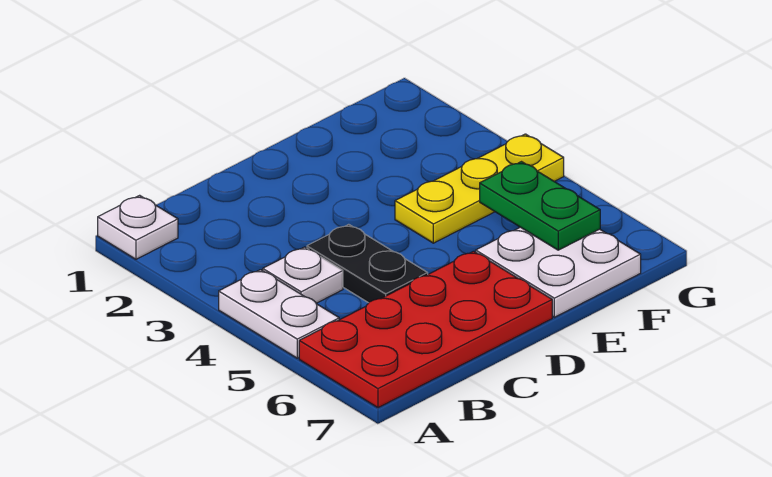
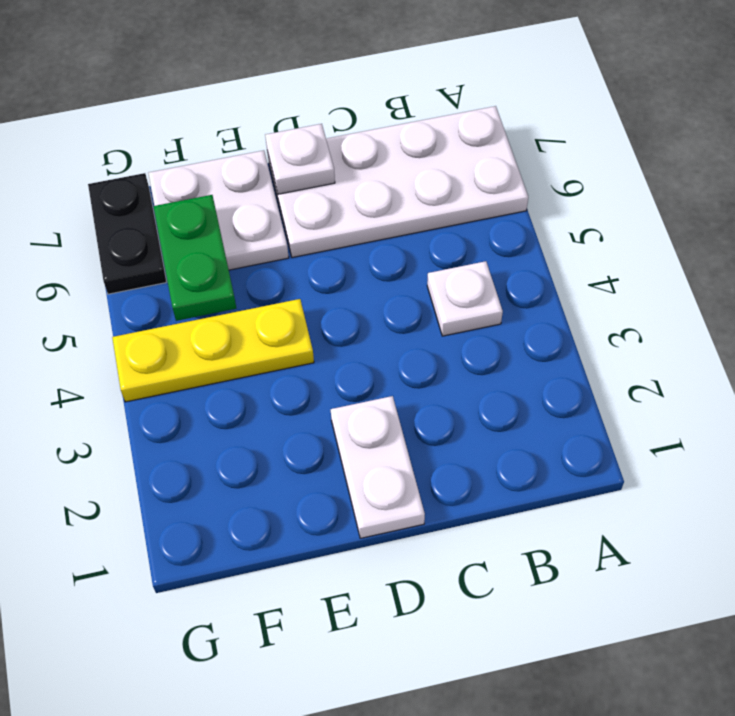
white plate A1 level 1 -> white plate D7 level 2
white plate A4:A5 level 1 -> white plate D1:D2 level 1
red plate A6:D7 level 1 -> white plate A6:D7 level 1
black plate C4:C5 level 1 -> black plate G6:G7 level 1

